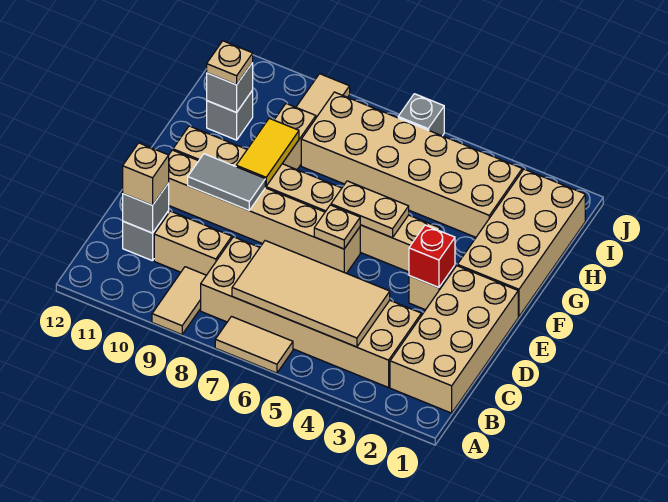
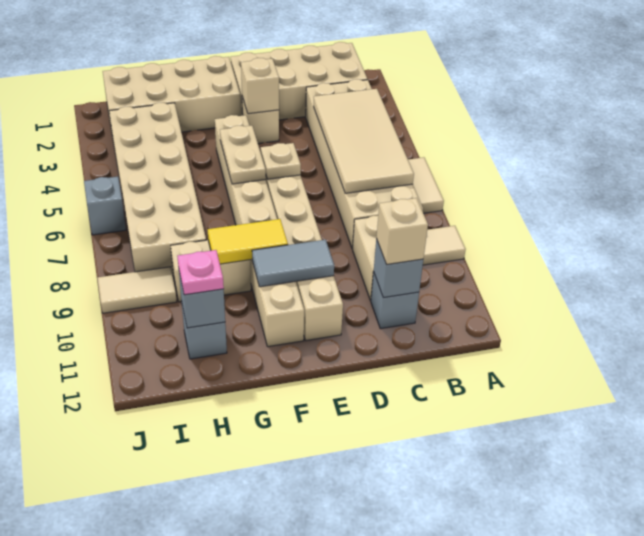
red brick E3 level 2 -> tan brick E3 level 2
grey tile E9:E10 level 2 -> grey tile E10:F10 level 2
tan plate H11 level 3 -> pink plate H11 level 3

